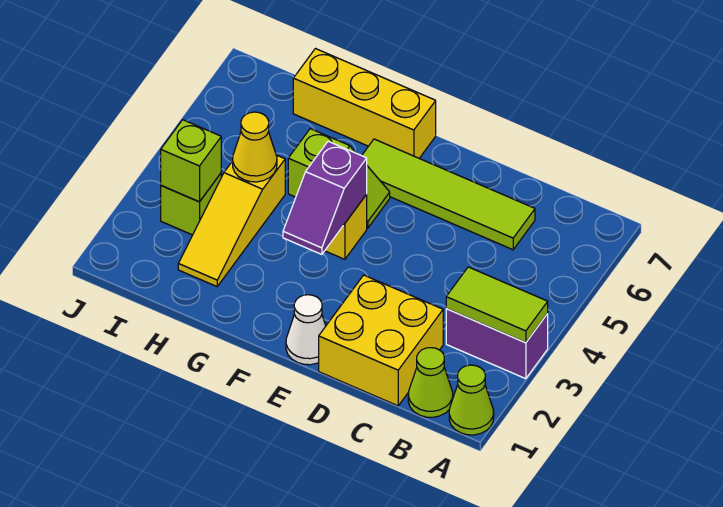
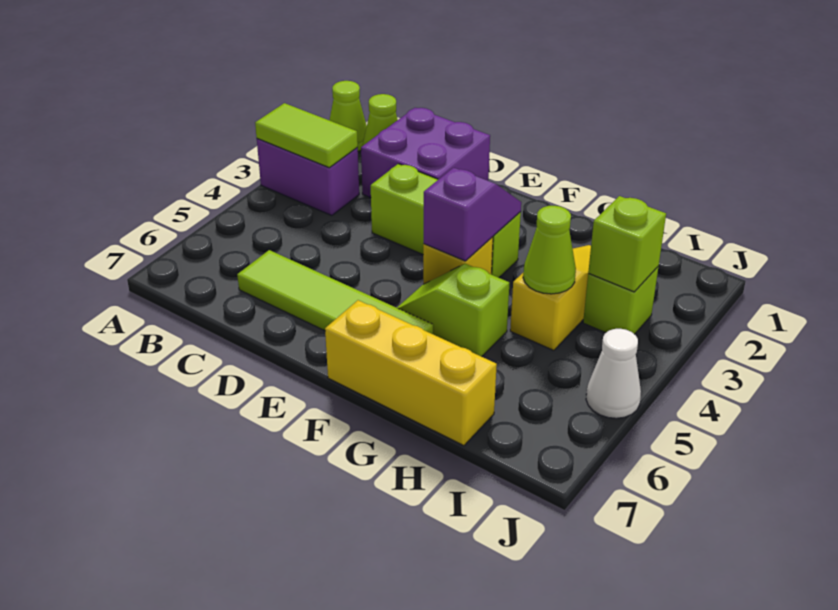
yellow brick C1:D2 level 1 -> purple brick C1:D2 level 1
none -> lime brick D3:F3 level 1
white cone E1 level 1 -> white cone J5 level 1
yellow cone H4 level 2 -> lime cone H4 level 2

